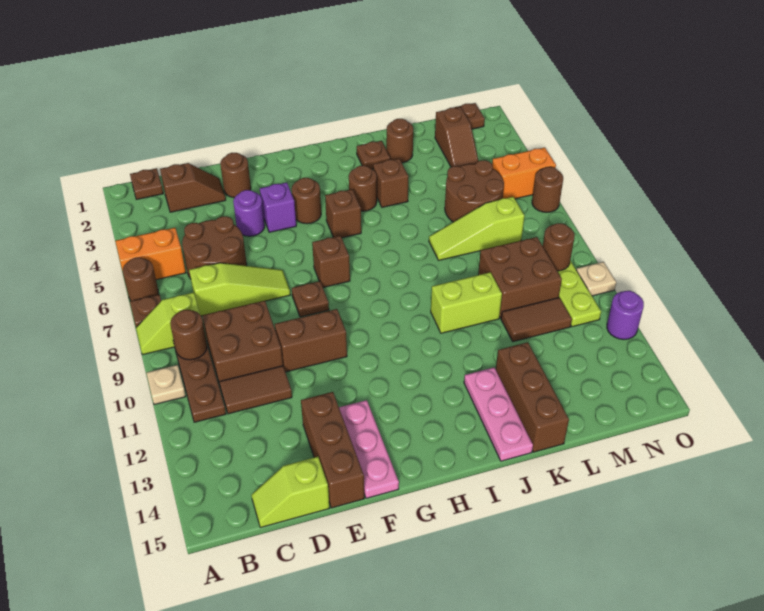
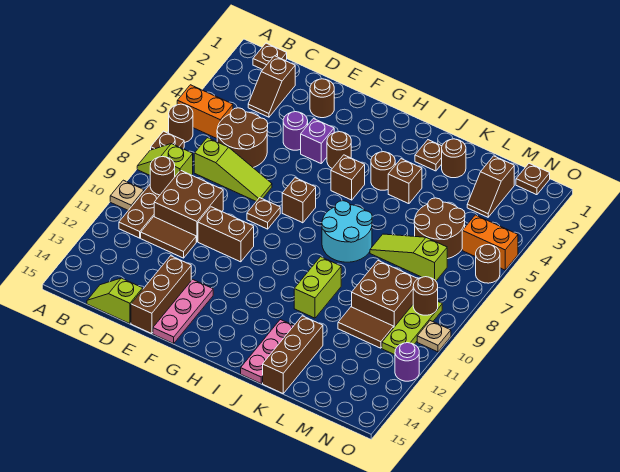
brown slope C2:D2 level 1 top C -> brown slope C2:C3 level 1 top 2
none -> cyan round brick I7:J8 level 1
lime brick J10:K10 level 1 -> lime brick J10:J11 level 1

